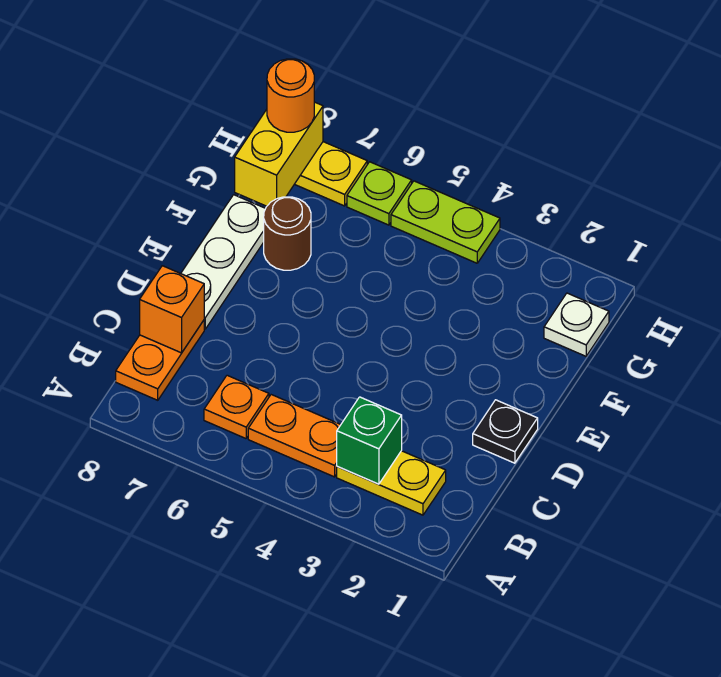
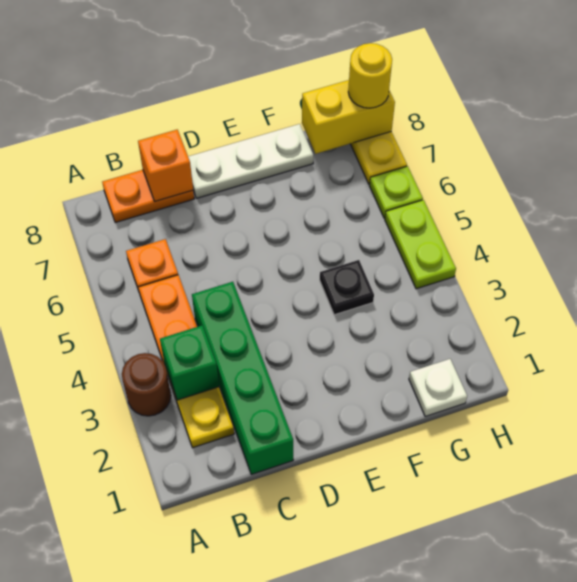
none -> green brick C1:C4 level 1
black plate D1 level 1 -> black plate F4 level 1
brown round brick F7 level 1 -> brown round brick A3 level 1
orange round brick H8 level 3 -> yellow round brick H8 level 3

